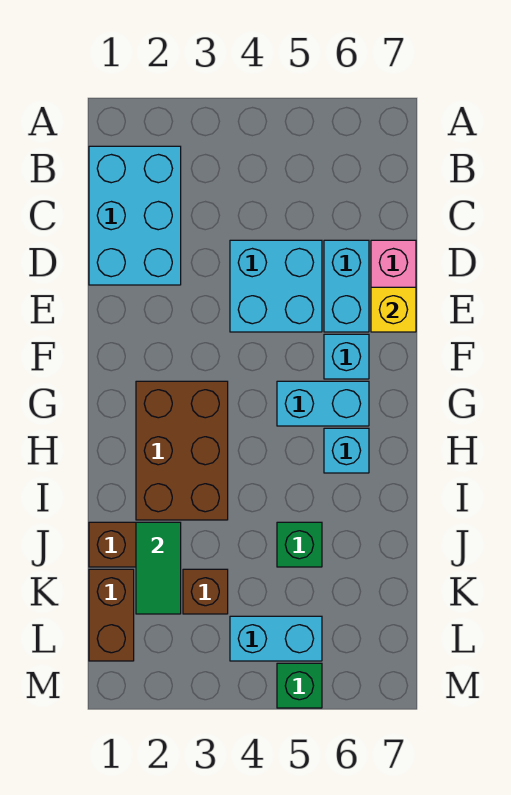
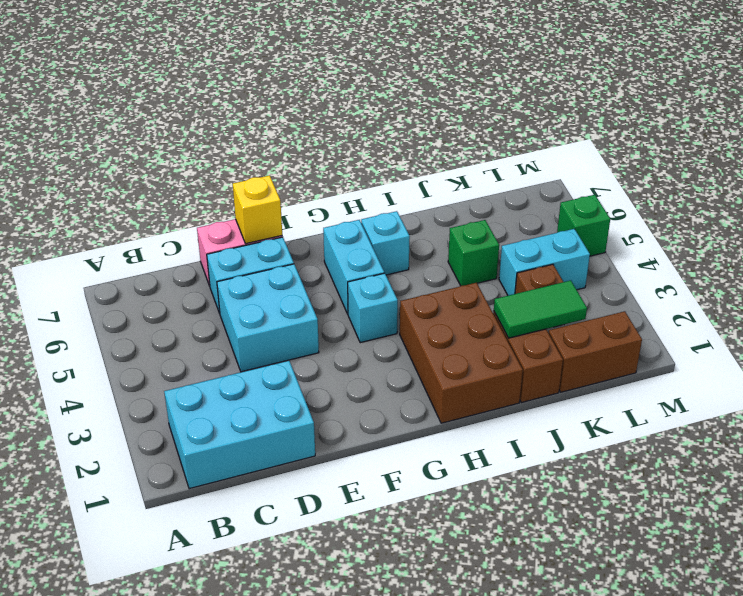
cyan brick F6 level 1 -> cyan brick G4 level 1
brown brick G2:I3 level 1 -> brown brick H1:I3 level 1
cyan brick L4:L5 level 1 -> cyan brick K4:L4 level 1

